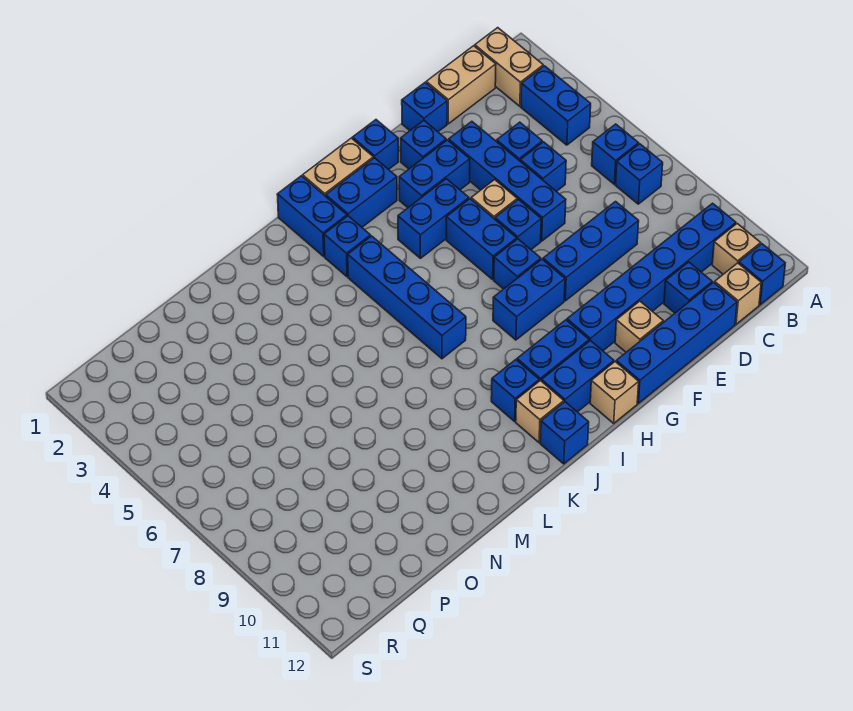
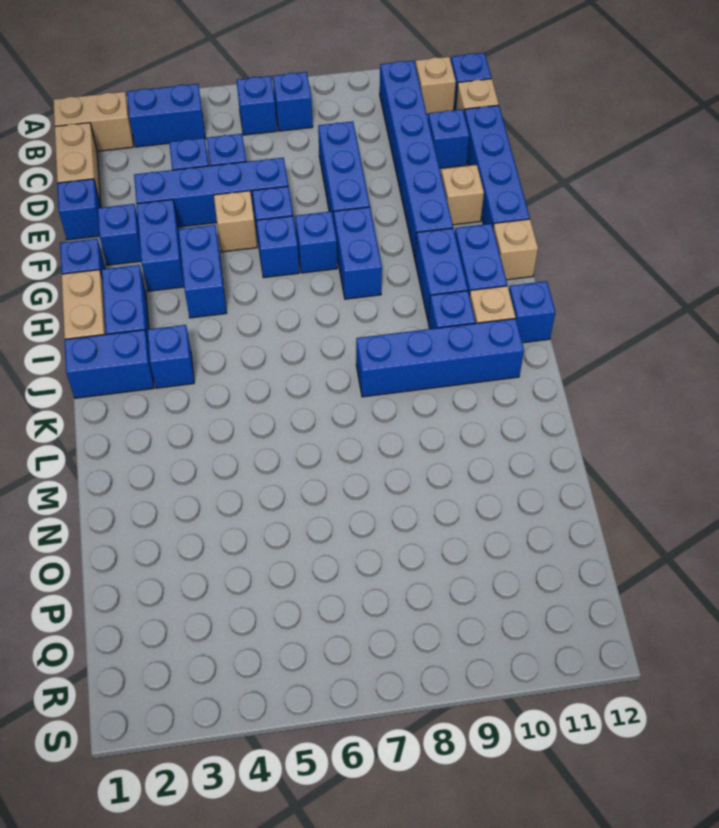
blue brick G5:G6 level 1 -> blue brick G6 level 1
blue brick J4:J7 level 1 -> blue brick K8:K11 level 1

